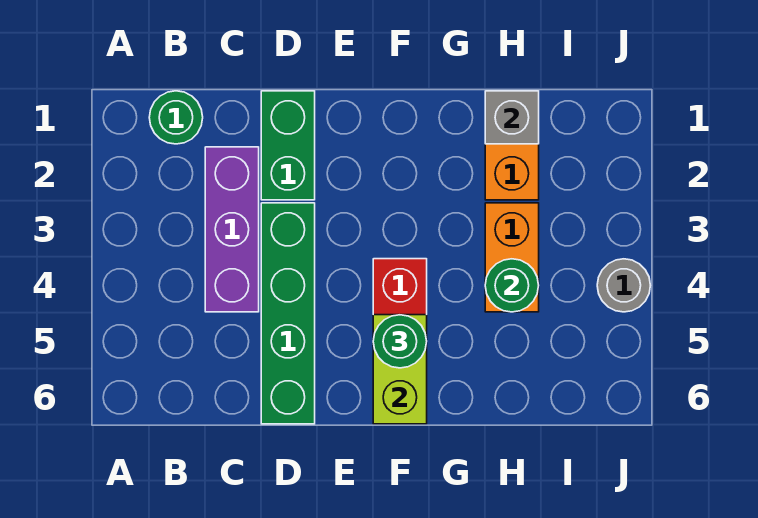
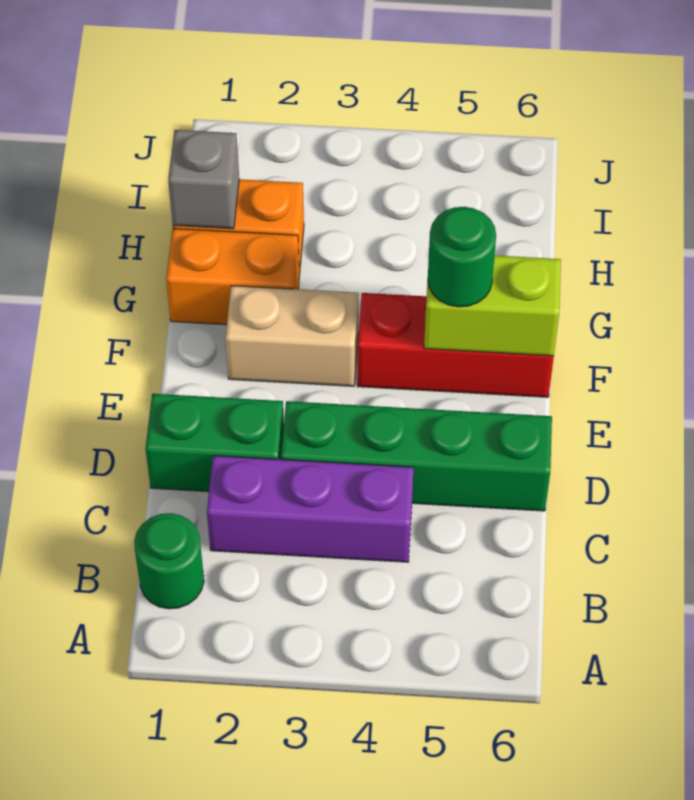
none -> tan brick F2:F3 level 1
orange brick H3:H4 level 1 -> orange brick G1:G2 level 1
green round brick H4 level 2 -> none
grey round brick J4 level 1 -> none

